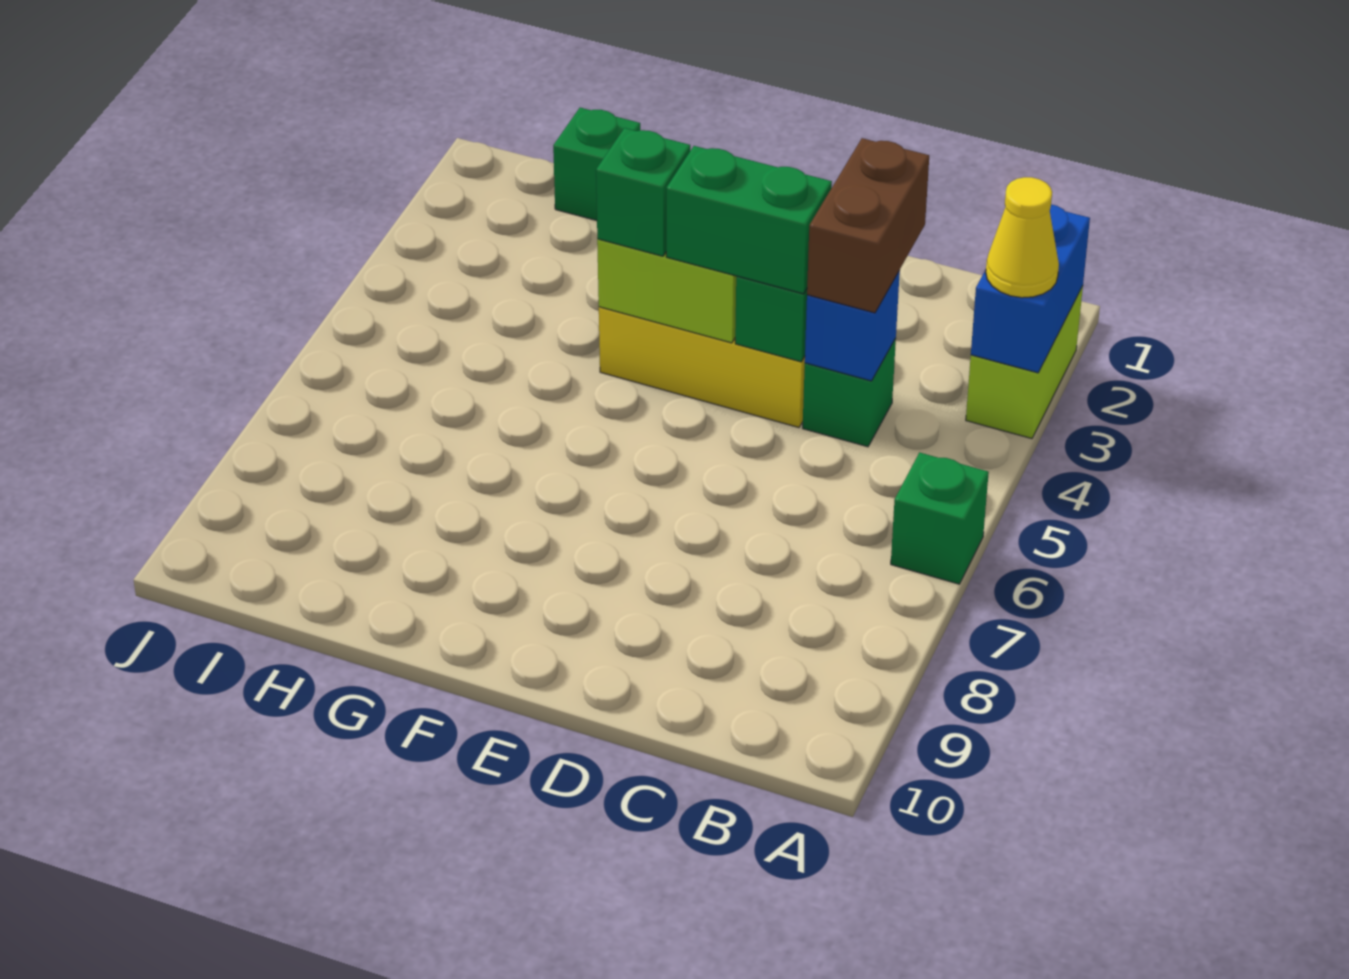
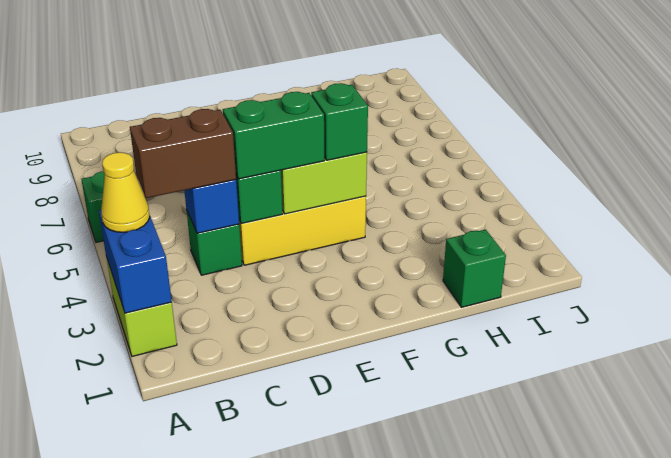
brown brick C3:C4 level 3 -> brown brick B4:C4 level 3

